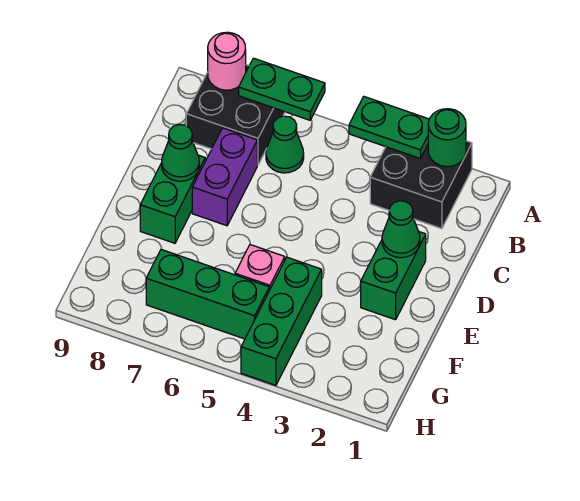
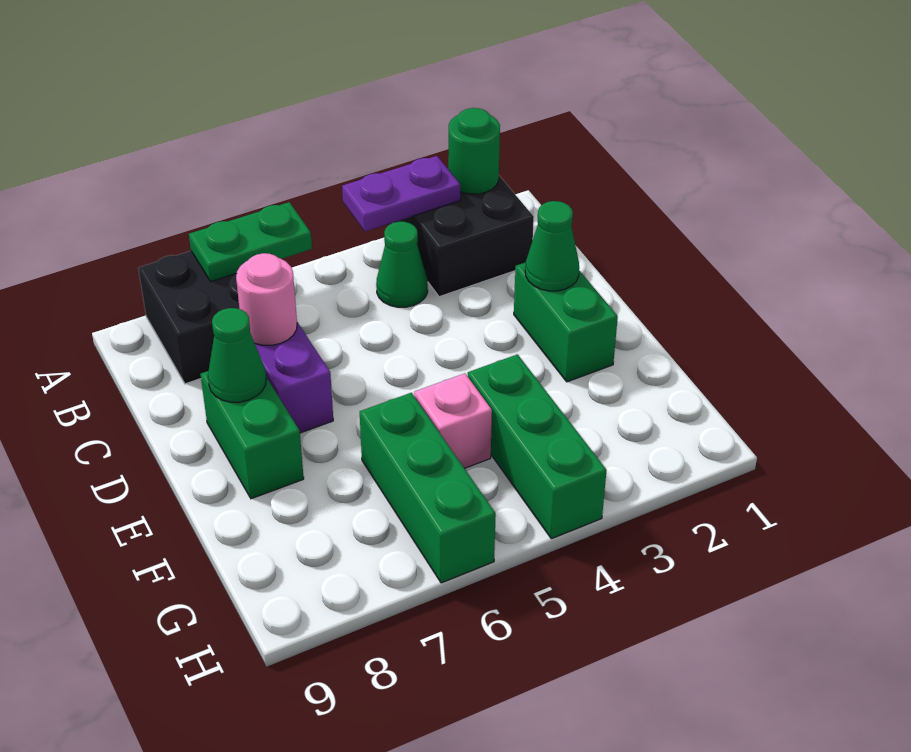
green plate A3:A4 level 2 -> purple plate A3:A4 level 2
pink round brick A8 level 2 -> pink round brick C7 level 2
green cone B6 level 1 -> green cone B4 level 1
green brick G5:G7 level 1 -> green brick F6:H6 level 1

